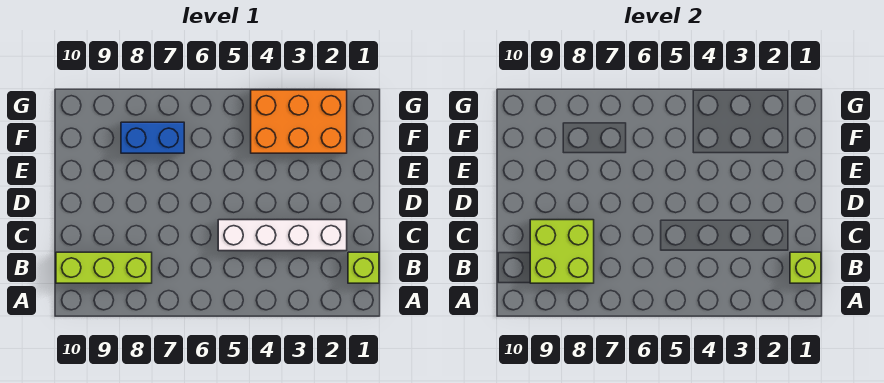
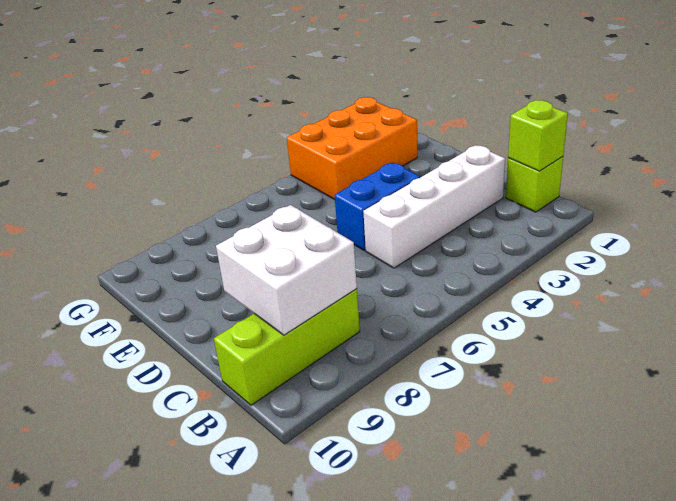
lime brick B8:C9 level 2 -> white brick B8:C9 level 2
blue brick F7:F8 level 1 -> blue brick D4:D5 level 1

